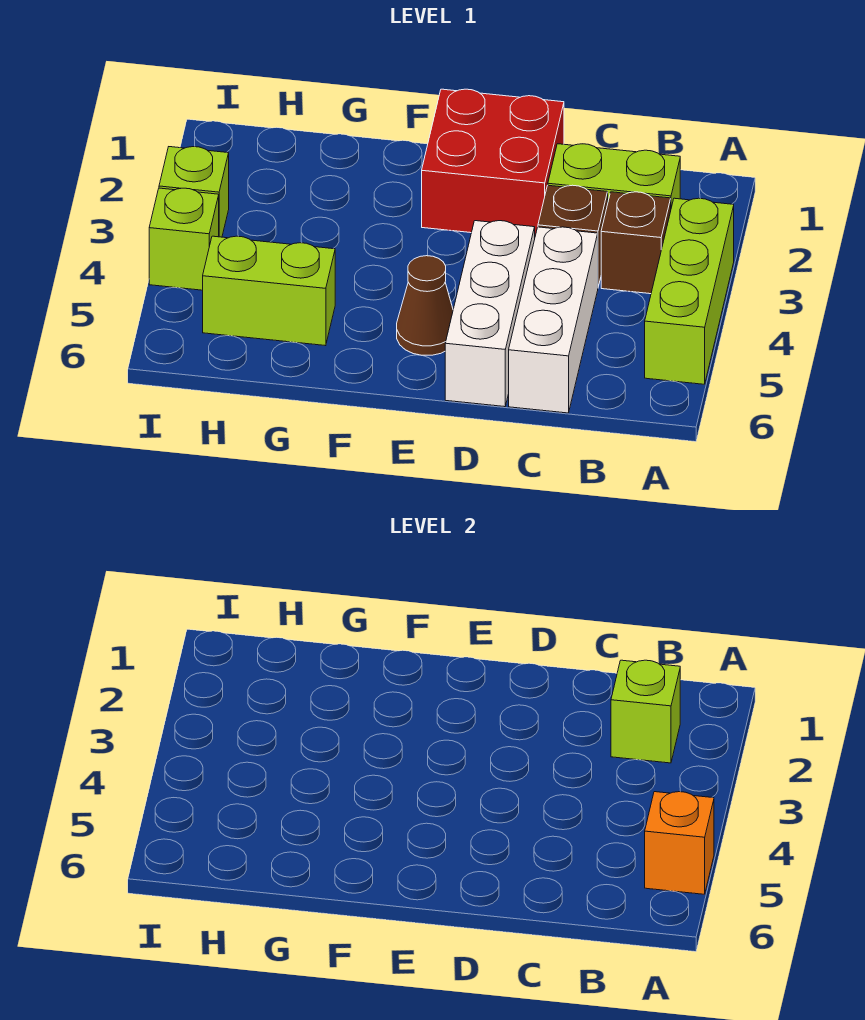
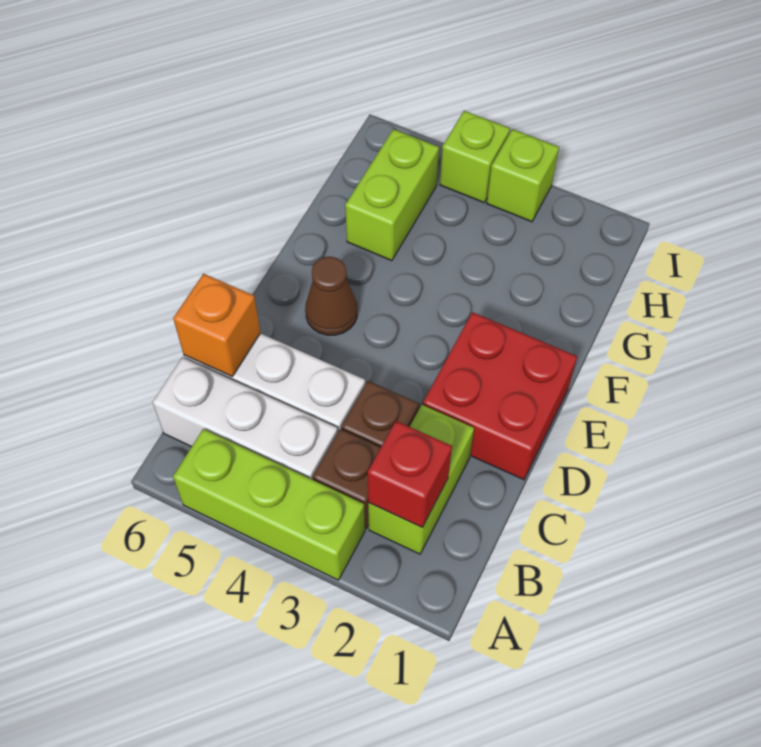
orange brick A5 level 2 -> orange brick C6 level 2
lime brick B2 level 2 -> red brick B2 level 2
white brick D4:D6 level 1 -> white brick B4:B6 level 1

